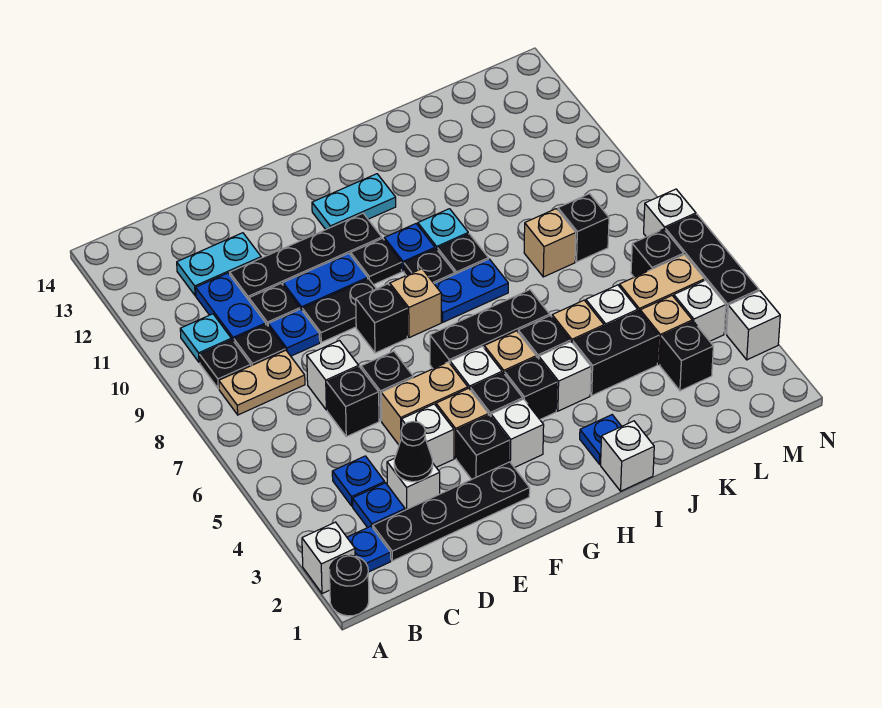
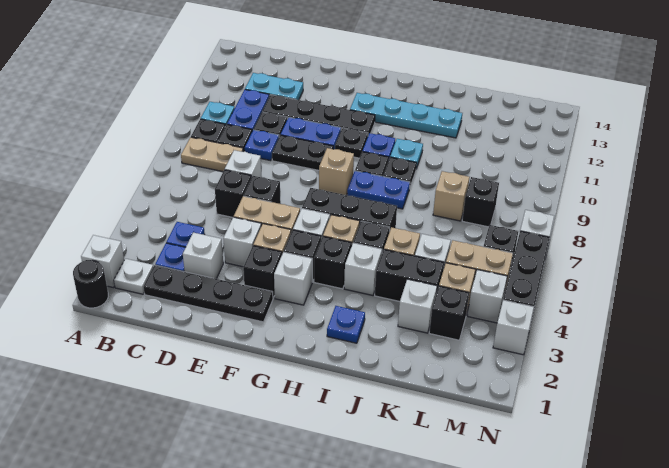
blue plate B2 level 1 -> white plate B2 level 1
black cone D3 level 2 -> none
black brick F8 level 1 -> none
cyan plate G12:H12 level 1 -> cyan plate G12:J12 level 1
white brick I1 level 1 -> white brick K3 level 1

